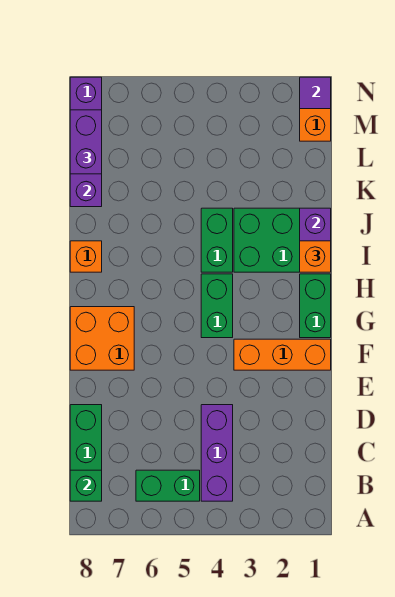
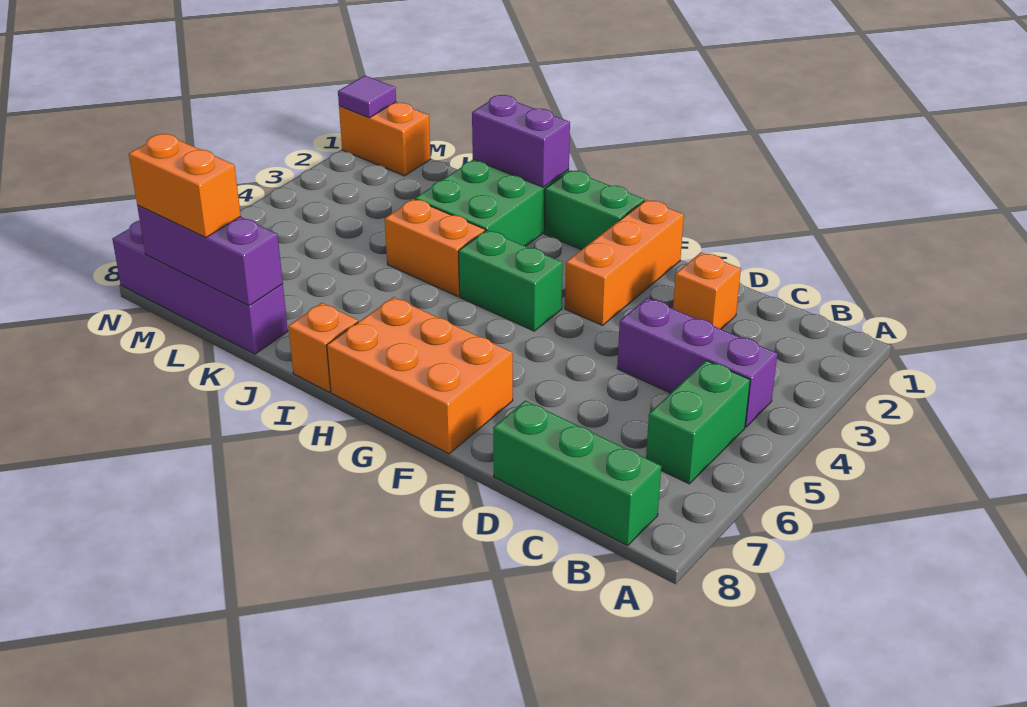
green brick B8 level 2 -> none
orange brick F7:G8 level 1 -> orange brick F7:H8 level 1
orange brick I1 level 3 -> orange brick D2 level 1
green brick I4:J4 level 1 -> orange brick I4:J4 level 1
purple brick L8:M8 level 3 -> orange brick L8:M8 level 3

